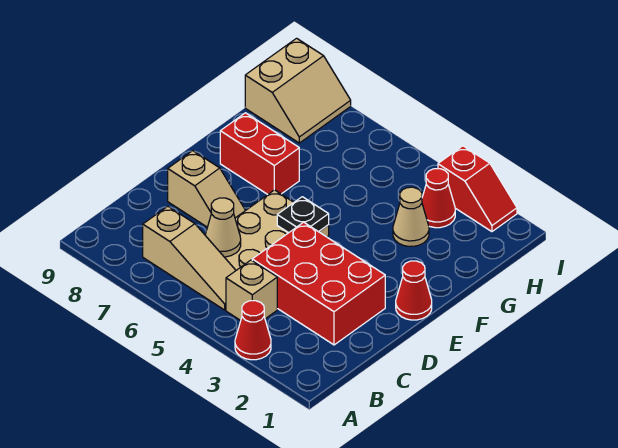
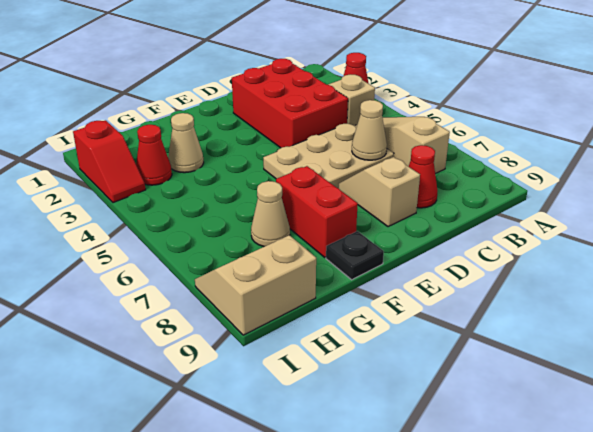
red cone E1 level 1 -> red cone C8 level 1
black plate E5 level 2 -> black plate F9 level 1
none -> tan cone G7 level 1
red slope I2:I3 level 1 top 3 -> red slope I2:I3 level 1 top 2

